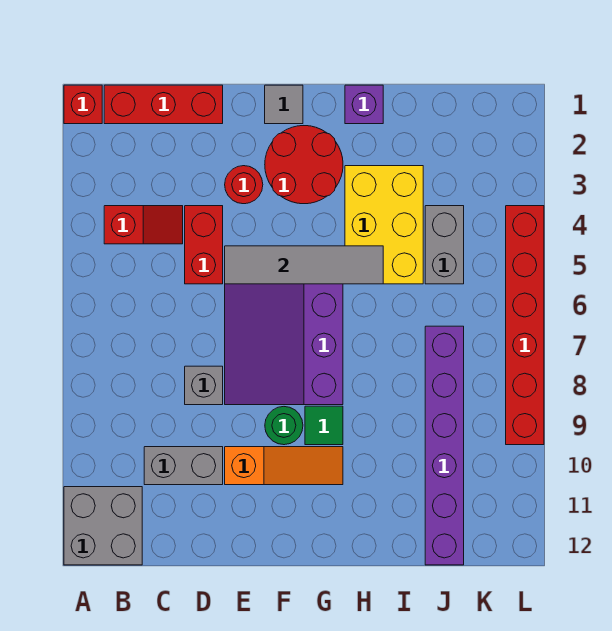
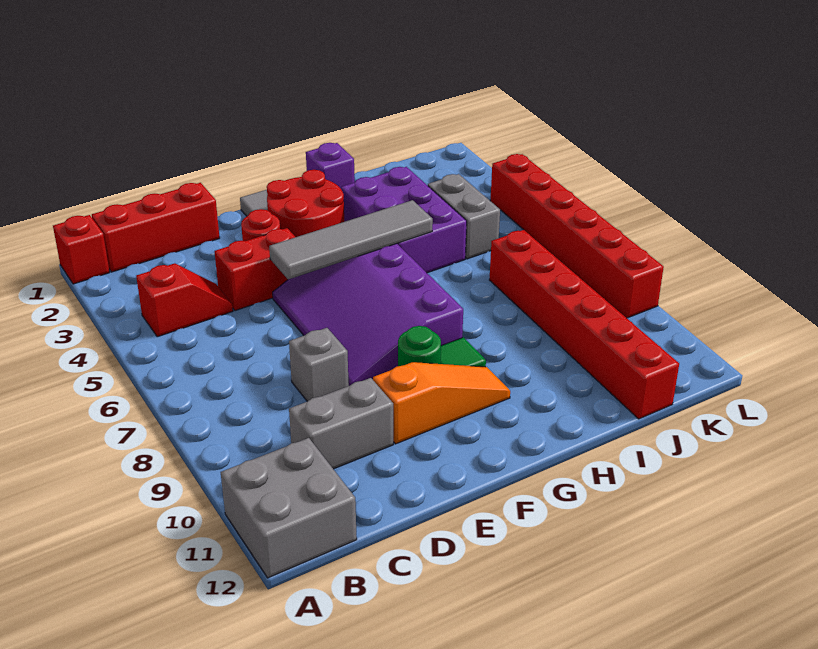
red brick D4:D5 level 1 -> red brick D4:E4 level 1
yellow brick H3:I5 level 1 -> purple brick H3:I5 level 1
purple brick J7:J12 level 1 -> red brick J7:J12 level 1

